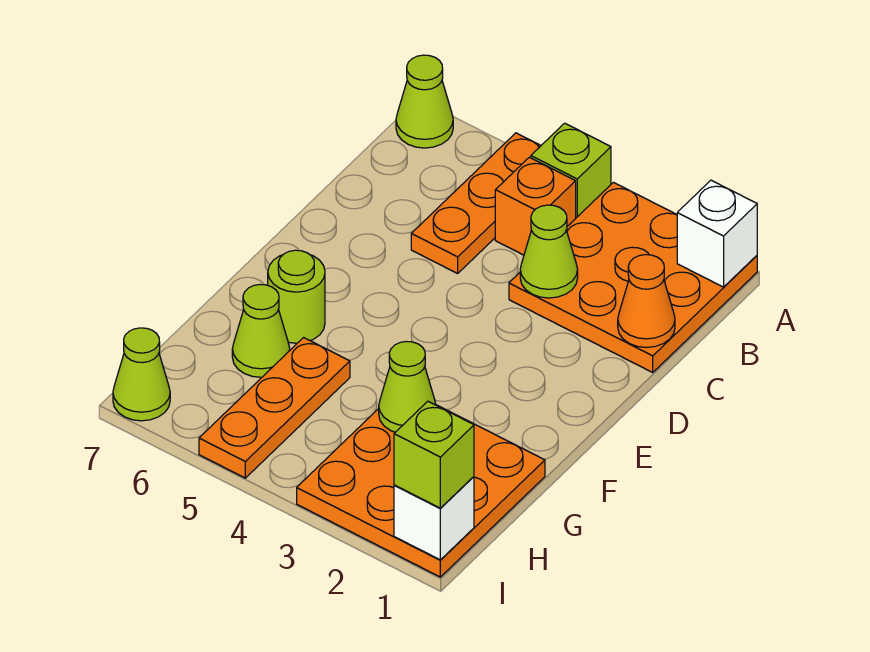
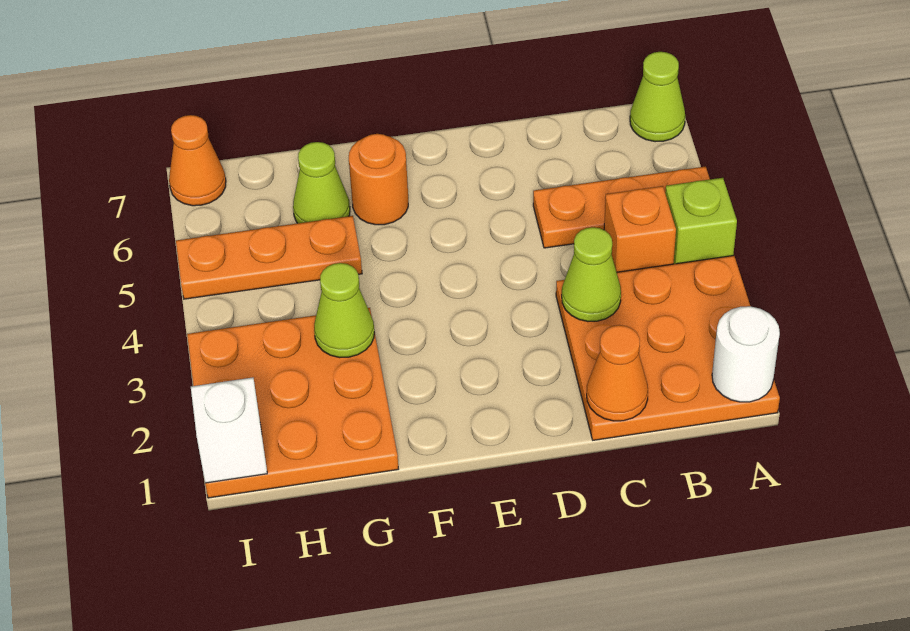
white brick A1 level 2 -> white round brick A1 level 2
lime round brick F6 level 1 -> orange round brick F6 level 1
lime brick I1 level 3 -> none
lime cone I7 level 1 -> orange cone I7 level 1

